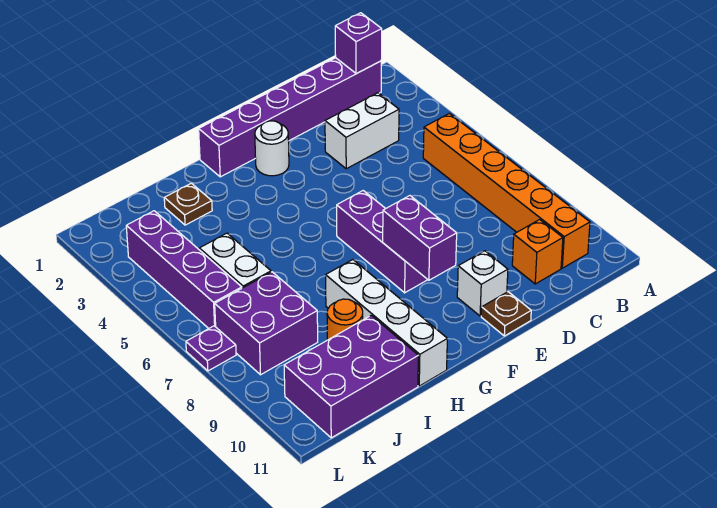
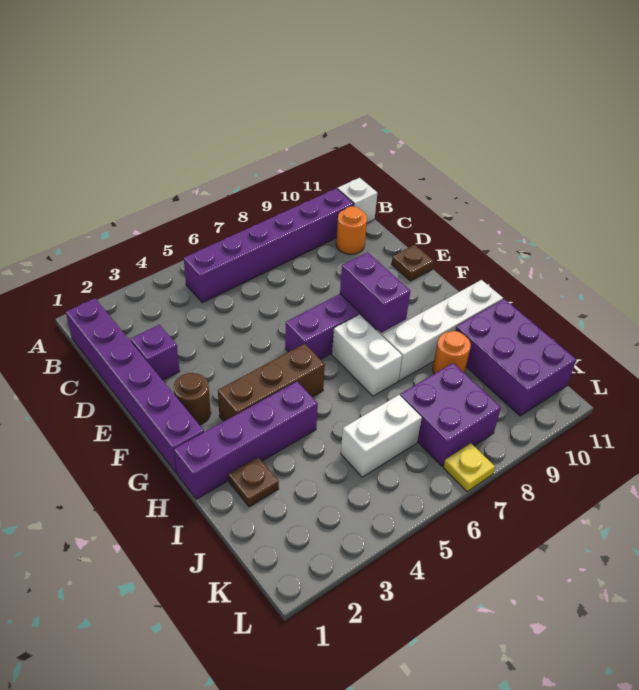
purple brick B1 level 2 -> purple brick D2 level 1
orange brick B5:B10 level 1 -> purple brick B5:B10 level 1
white brick C3:D3 level 1 -> white brick G7:H7 level 1
orange brick C10 level 1 -> orange round brick C10 level 1
white brick E10 level 1 -> white brick B11 level 1
white round brick F2 level 1 -> brown round brick F2 level 1
purple brick F8:F9 level 2 -> purple brick F8:G8 level 2
none -> brown brick G3:G5 level 1
purple brick K3:K6 level 1 -> purple brick H1:H4 level 1
purple plate L7 level 1 -> yellow plate L7 level 1

